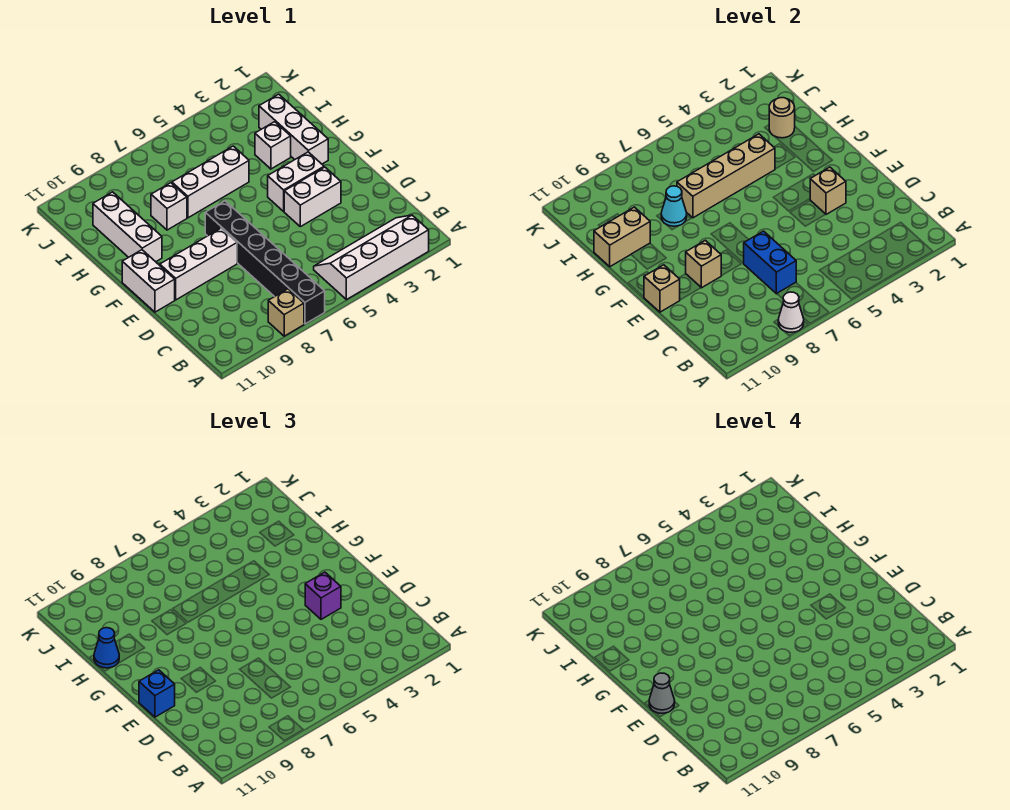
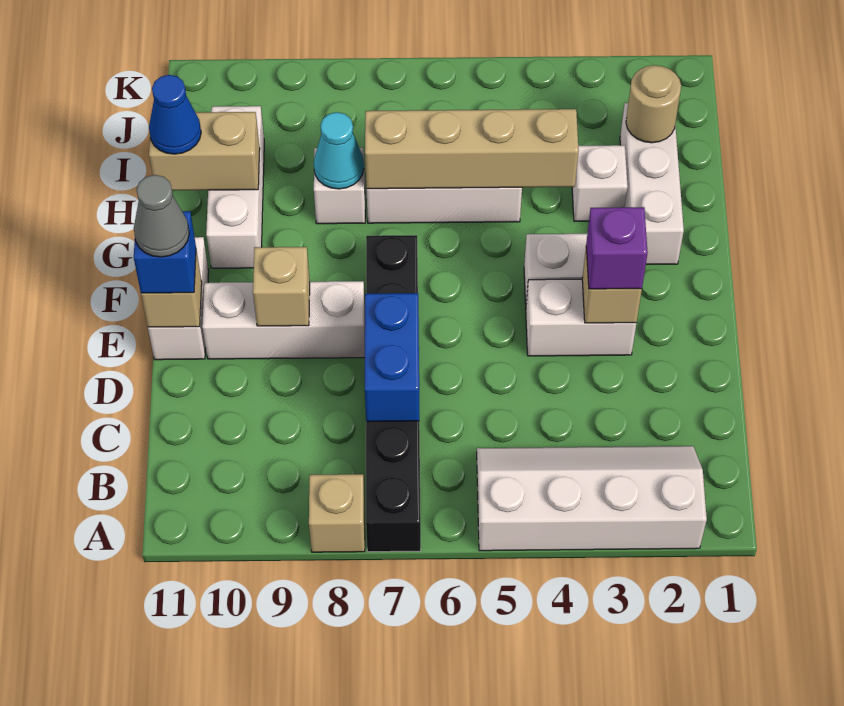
white cone A8 level 2 -> none

